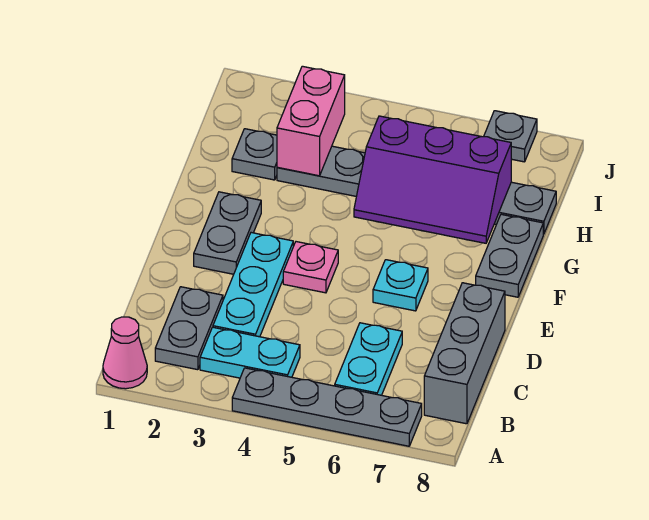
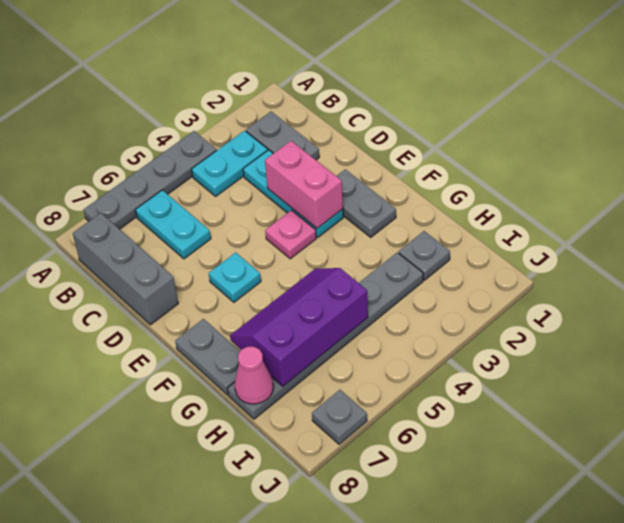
pink cone A1 level 1 -> pink cone H8 level 2
pink brick H3:I3 level 2 -> pink brick D3:E3 level 2

